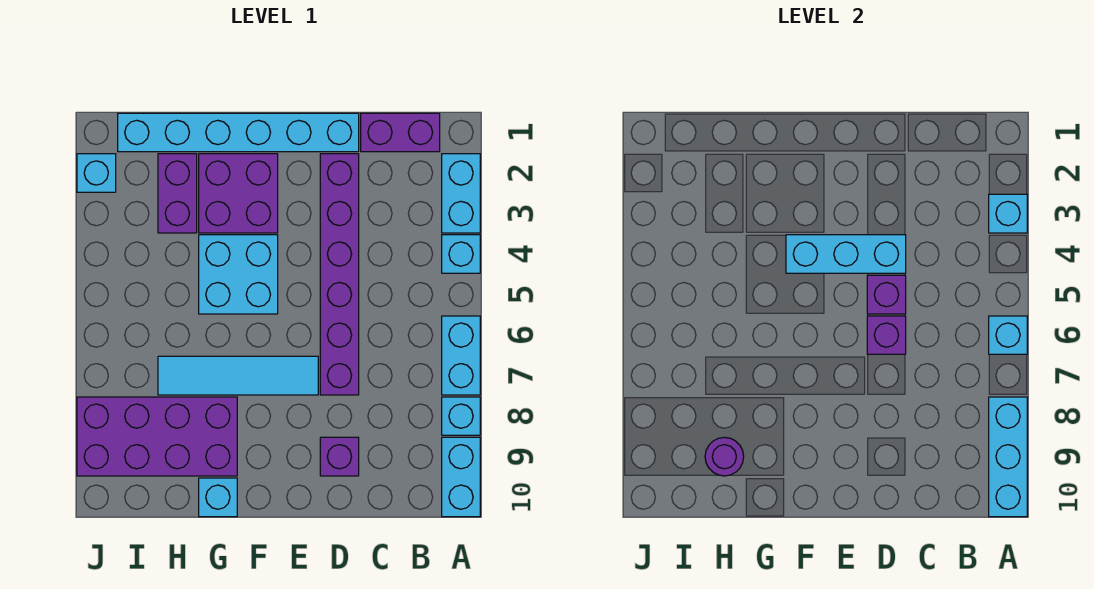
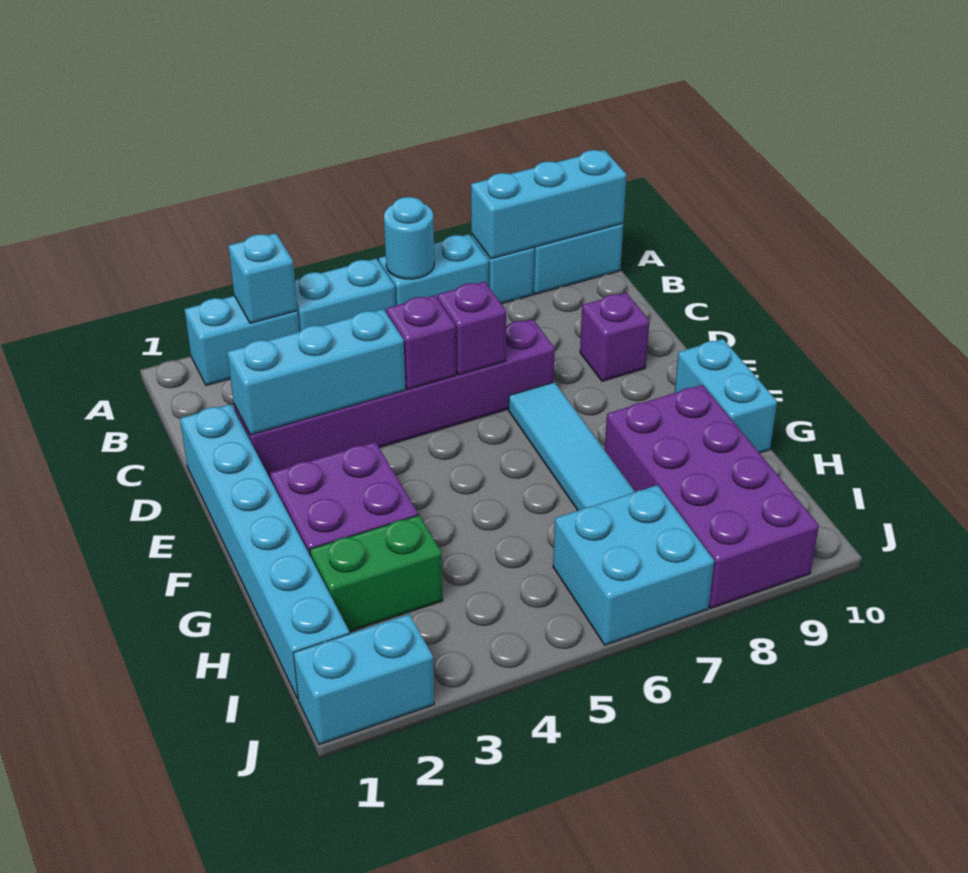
cyan brick A4 level 1 -> cyan brick A4:A5 level 1
cyan brick A6 level 2 -> cyan round brick A6 level 2
purple brick B1:C1 level 1 -> none
cyan brick D4:F4 level 2 -> cyan brick D2:D4 level 2
cyan brick F4:G5 level 1 -> cyan brick I6:J7 level 1
cyan brick G10 level 1 -> cyan brick F10:G10 level 1
purple brick H2:H3 level 1 -> green brick H2:H3 level 1
purple round brick H9 level 2 -> none
cyan brick J2 level 1 -> cyan brick J1:J2 level 1

